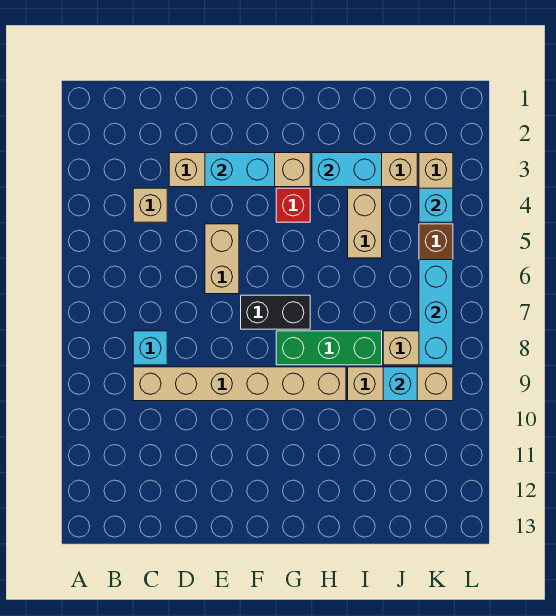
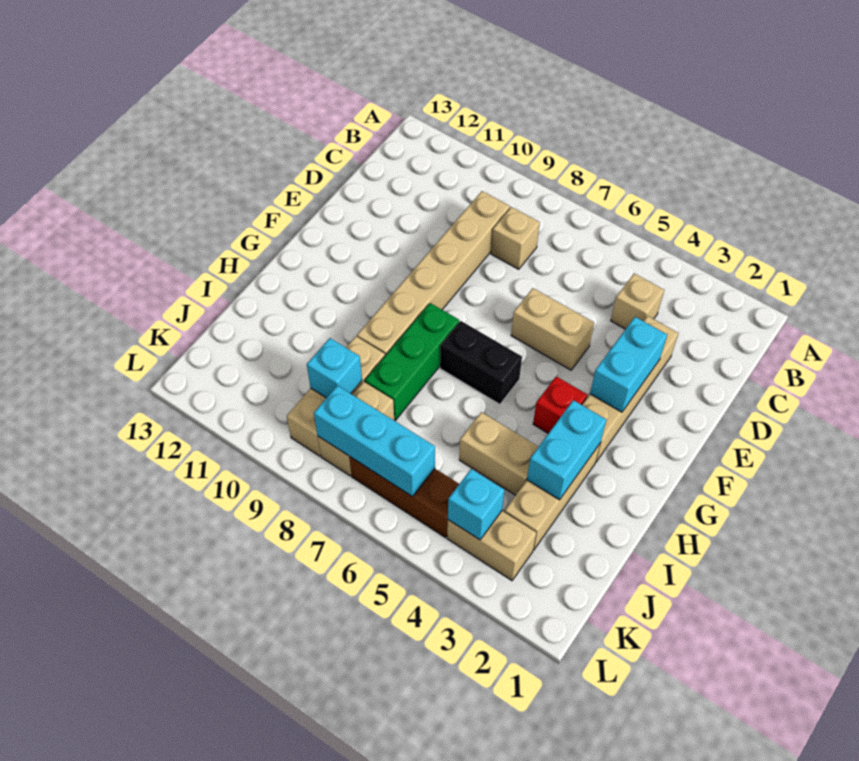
cyan brick C8 level 1 -> tan brick C8 level 1
black brick F7:G7 level 1 -> black brick G6:G7 level 1

